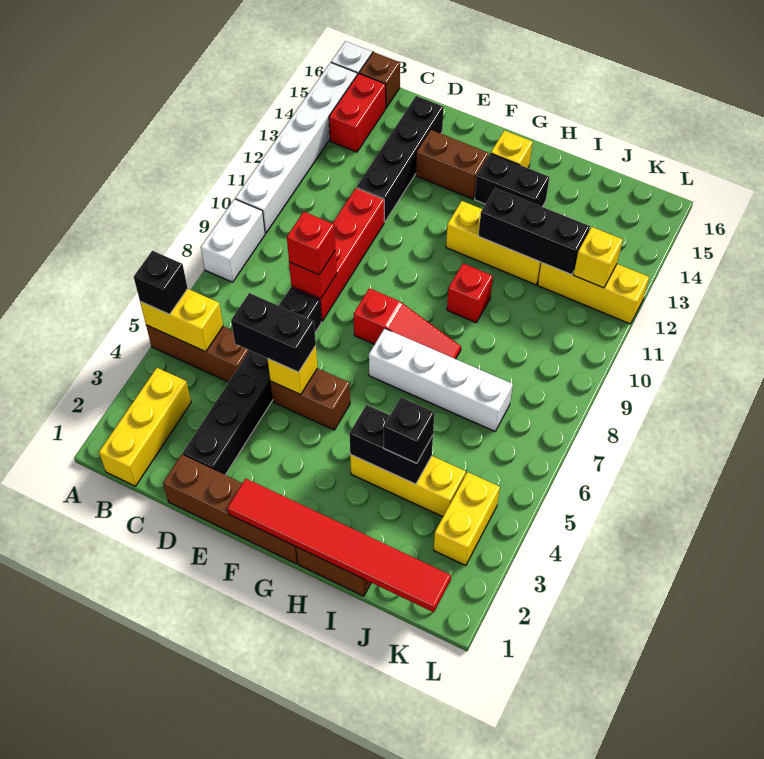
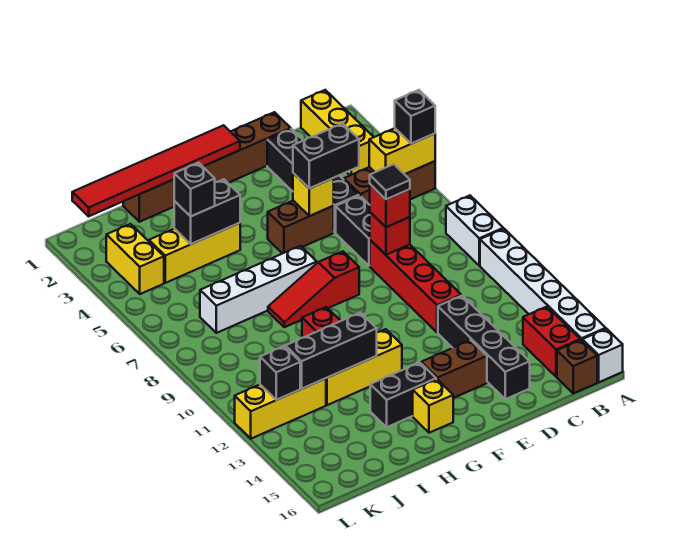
none -> black tile D8 level 4
yellow brick K12 level 2 -> black brick K12 level 2

